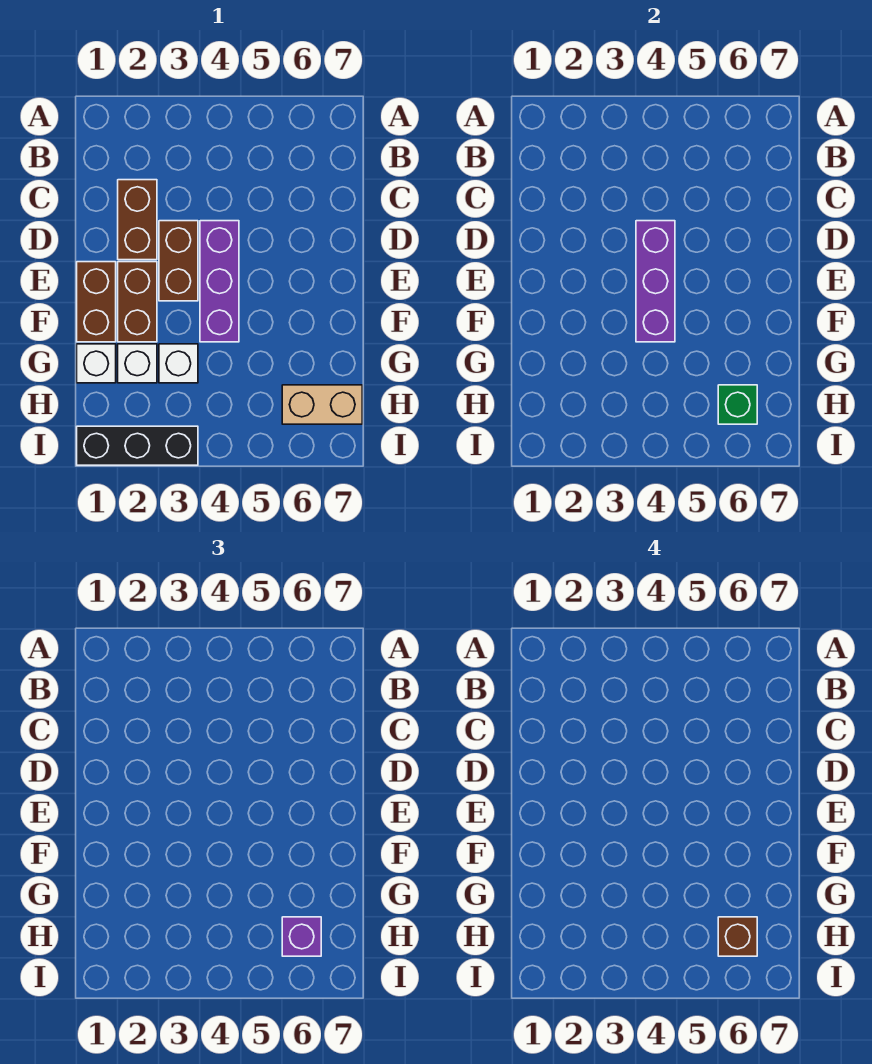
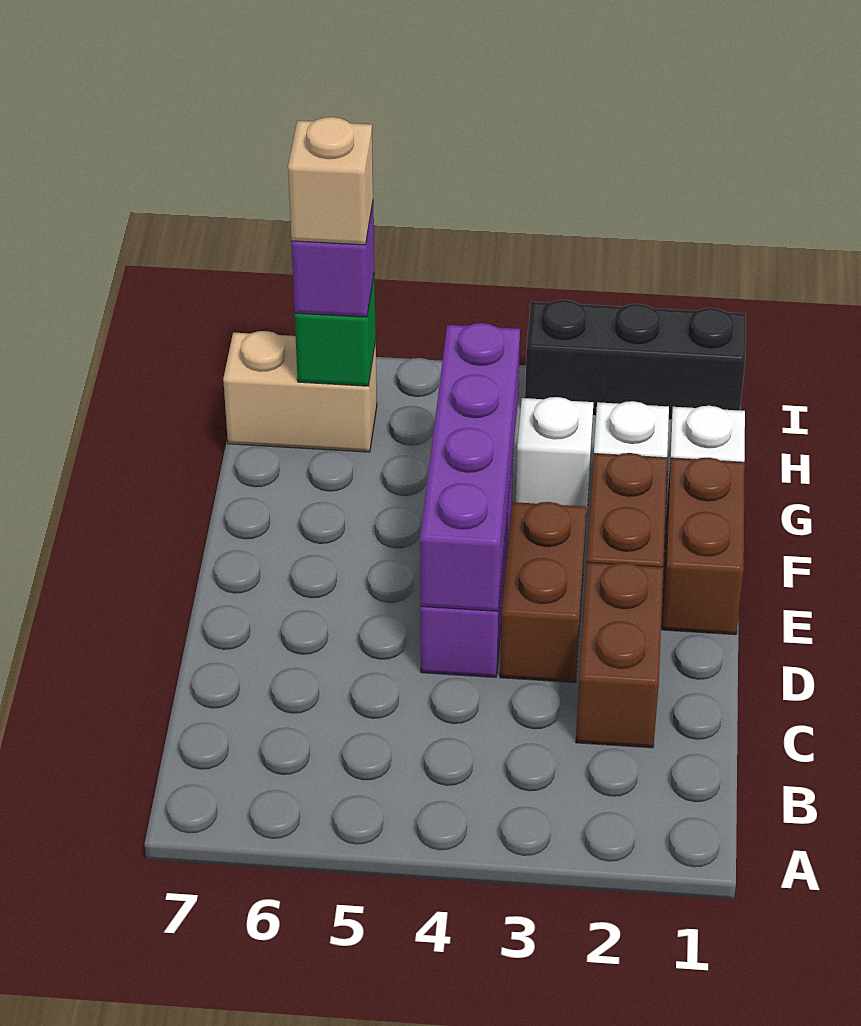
purple brick D4:F4 level 2 -> purple brick D4:G4 level 2
brown brick H6 level 4 -> tan brick H6 level 4

